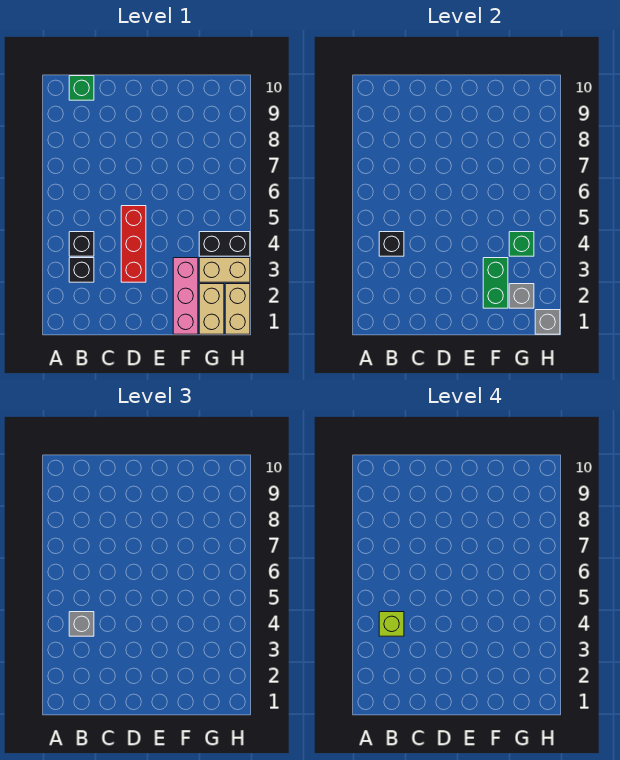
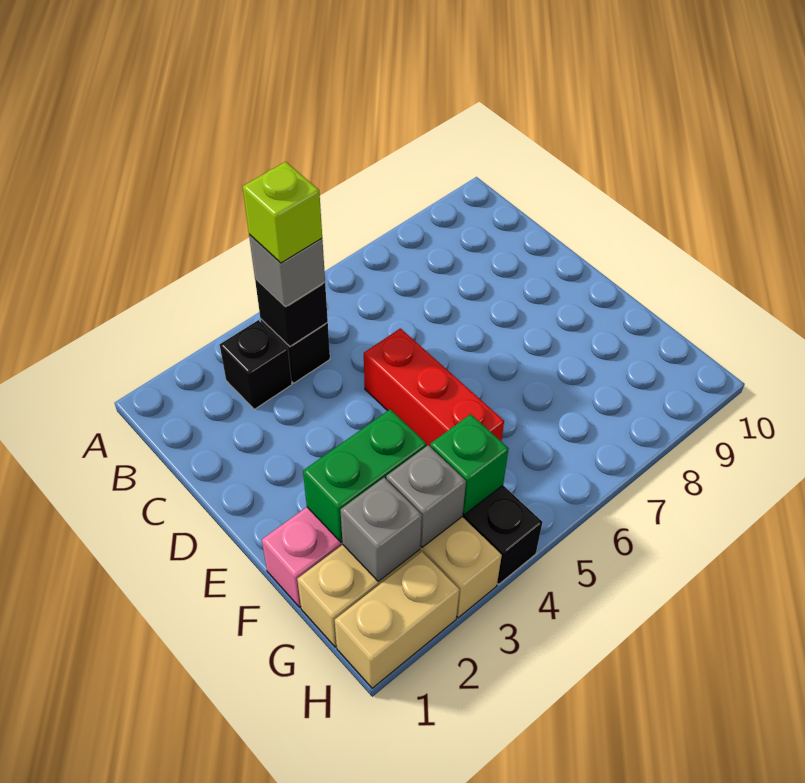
green brick B10 level 1 -> none
red brick D3:D5 level 1 -> red brick D5:F5 level 1
grey brick H1 level 2 -> grey brick G3 level 2

